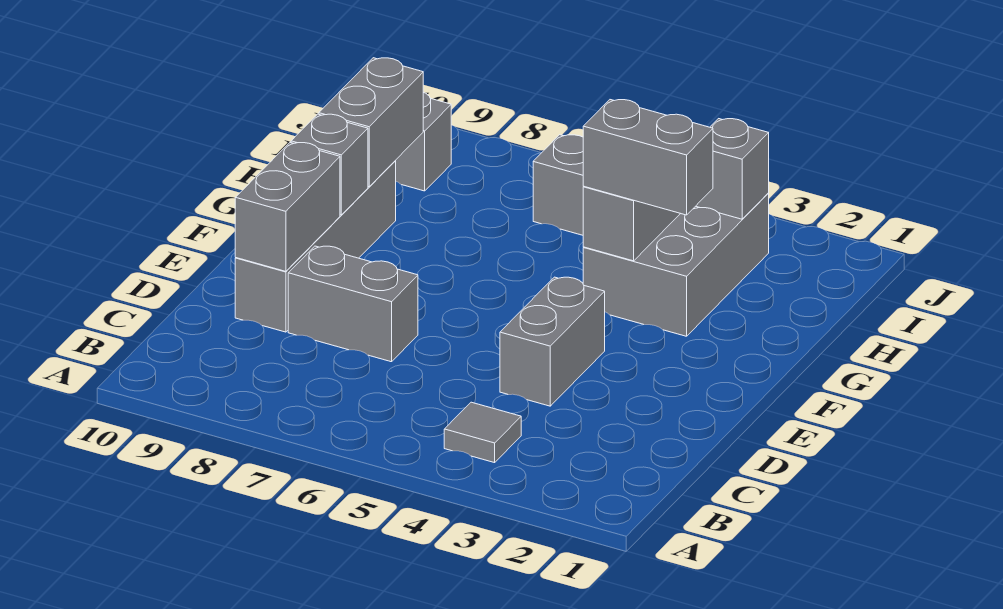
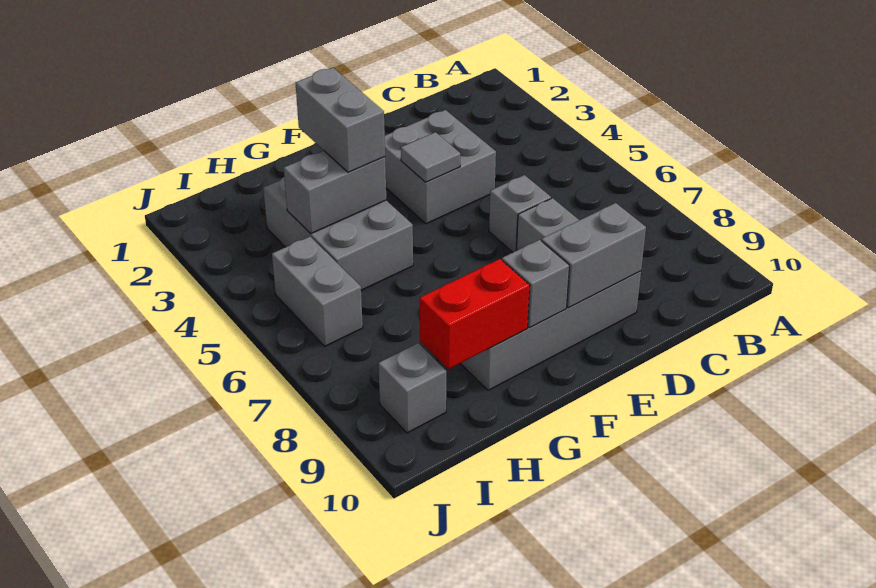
grey tile B4 level 1 -> grey tile E4 level 2
grey brick D4:E4 level 1 -> grey brick D3:E4 level 1
grey brick G3:I4 level 1 -> grey brick G3:H5 level 1
grey brick G9:H9 level 2 -> red brick G9:H9 level 2
grey brick I3 level 2 -> grey brick D6 level 1

